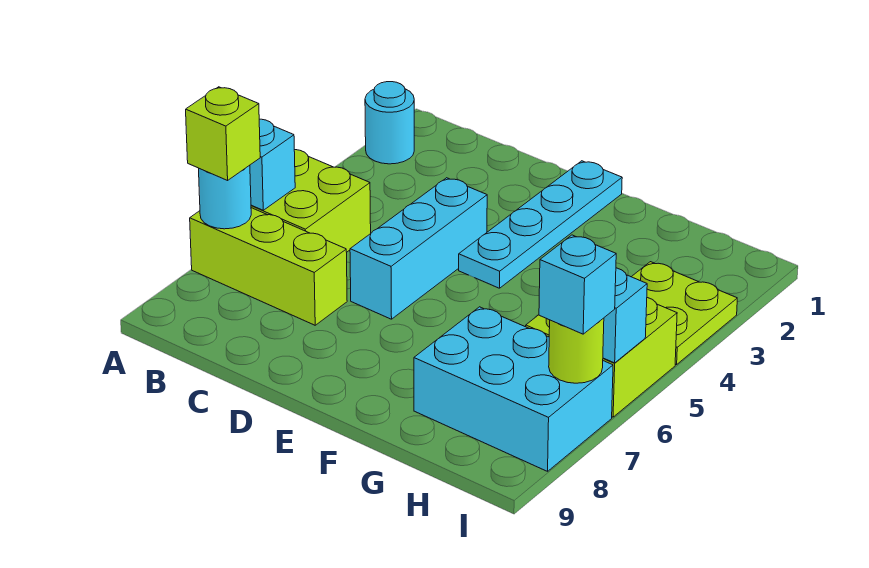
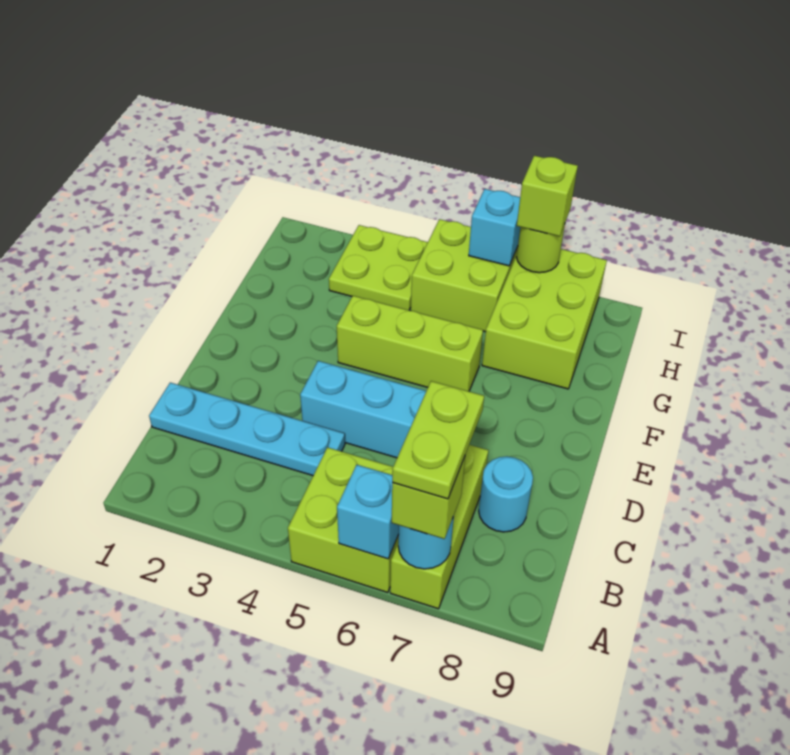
cyan round brick A2 level 1 -> cyan round brick C8 level 1
none -> lime plate A7:B7 level 4
cyan plate E1:E4 level 1 -> cyan plate C1:C4 level 1
none -> lime brick F4:F6 level 1
cyan brick G7:I8 level 1 -> lime brick G7:I8 level 1
cyan brick I7 level 3 -> lime brick I7 level 3

